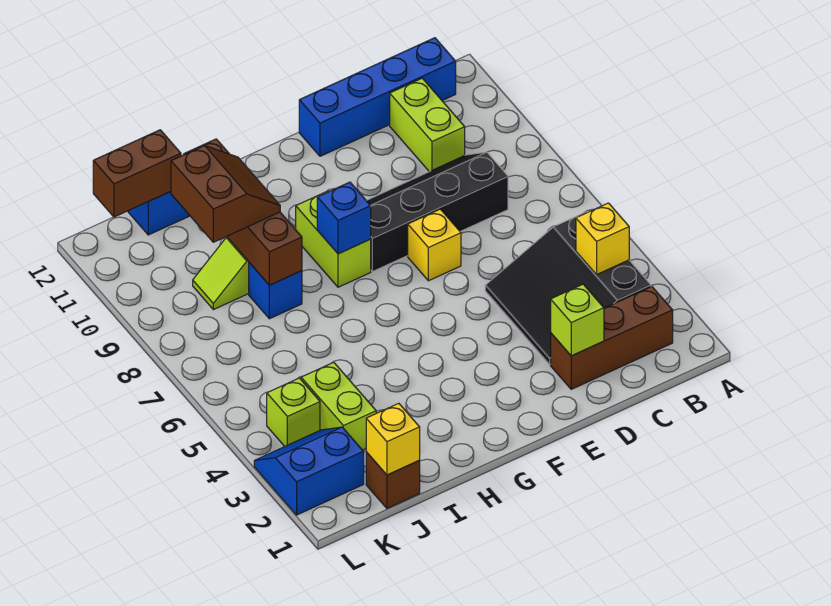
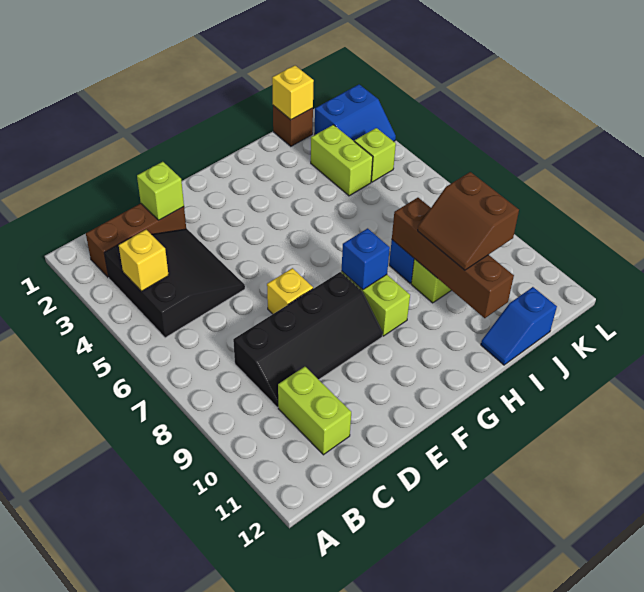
blue brick B12:E12 level 1 -> none
brown brick J12:K12 level 2 -> none

